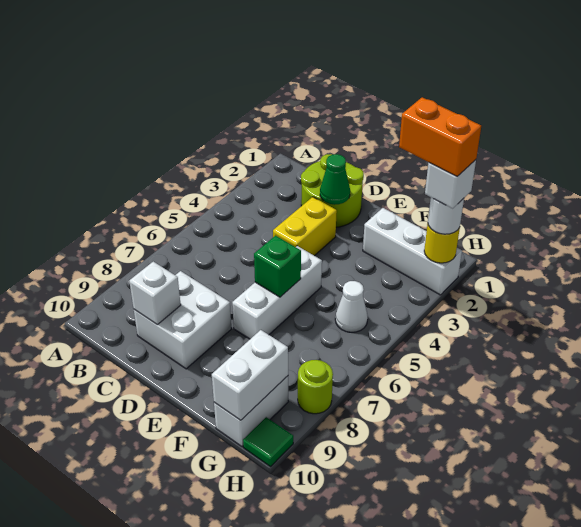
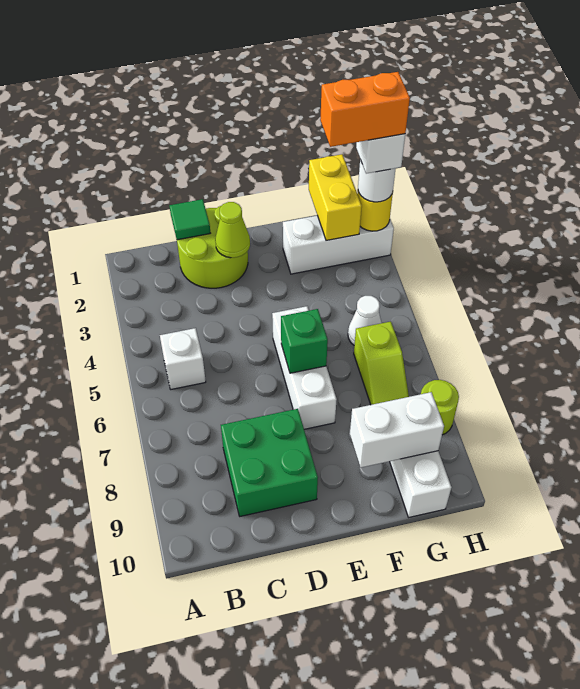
white brick C8:D9 level 1 -> green brick C8:D9 level 1
white brick C9 level 2 -> white brick B5 level 1
green cone D2 level 2 -> lime cone D2 level 2
yellow brick D3:D4 level 1 -> yellow brick G1:G2 level 2
none -> lime slope G6:G7 level 1 top 6
white brick G9:G10 level 2 -> white brick F9:G9 level 2
green tile H10 level 1 -> green tile C1 level 2

